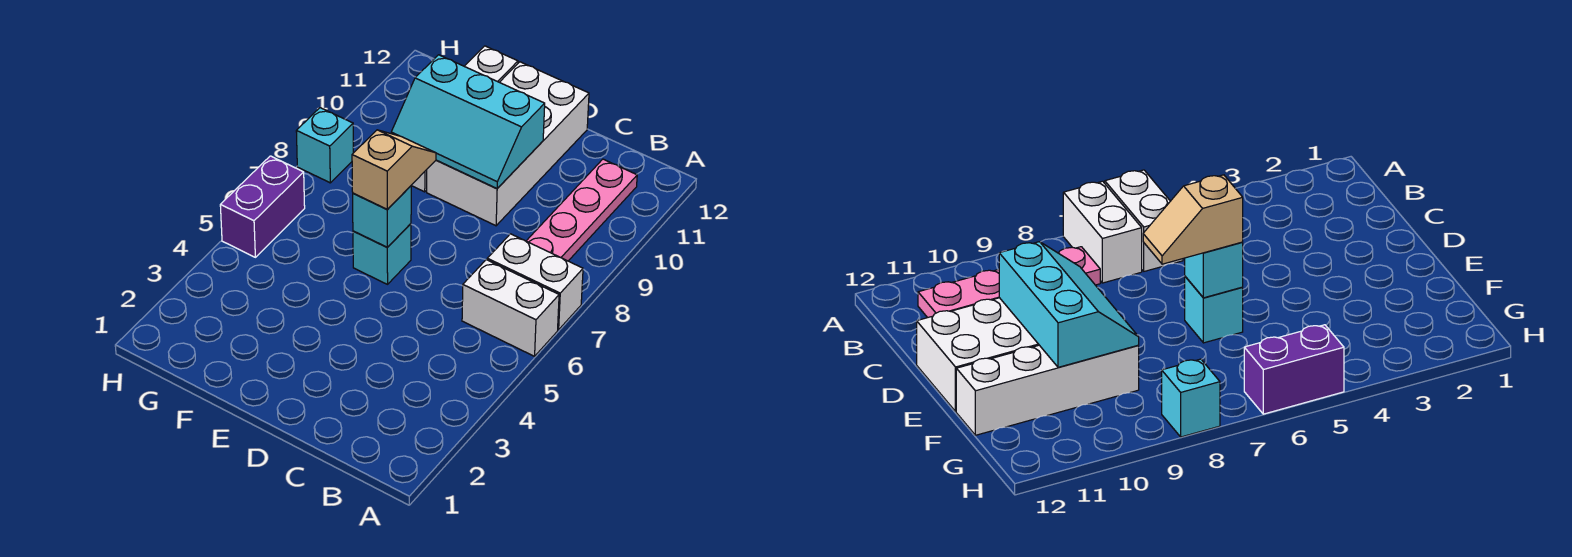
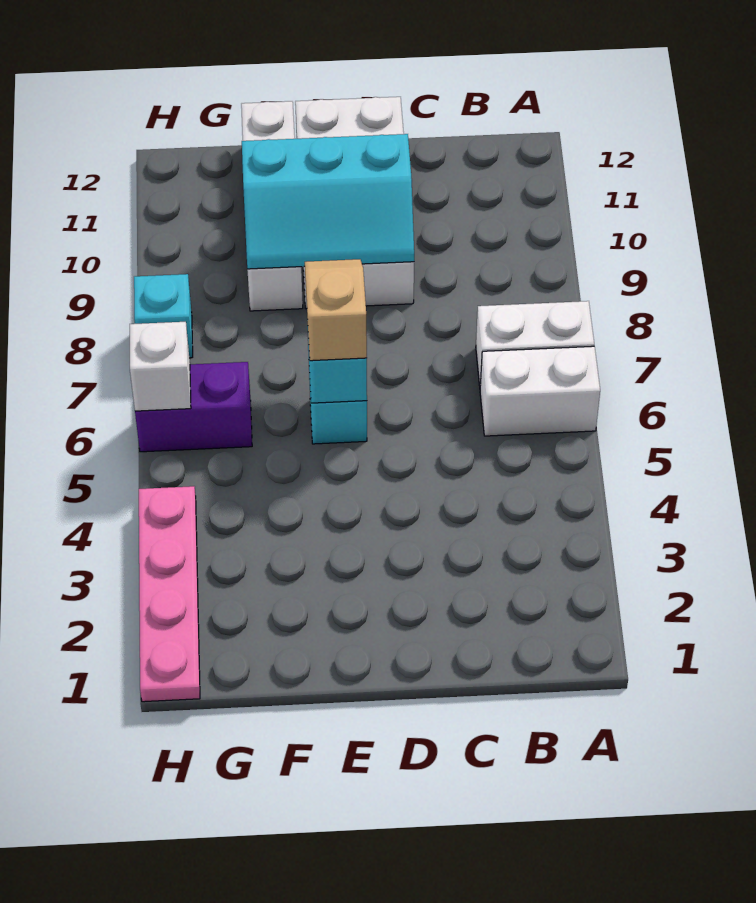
pink plate B8:B11 level 1 -> pink plate H1:H4 level 1
purple brick H5:H6 level 1 -> purple brick G6:H6 level 1
none -> white brick H6 level 2

